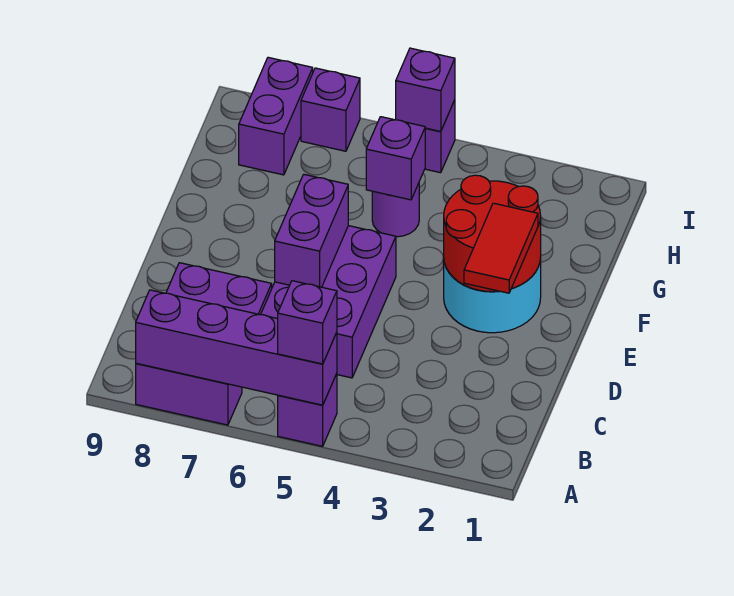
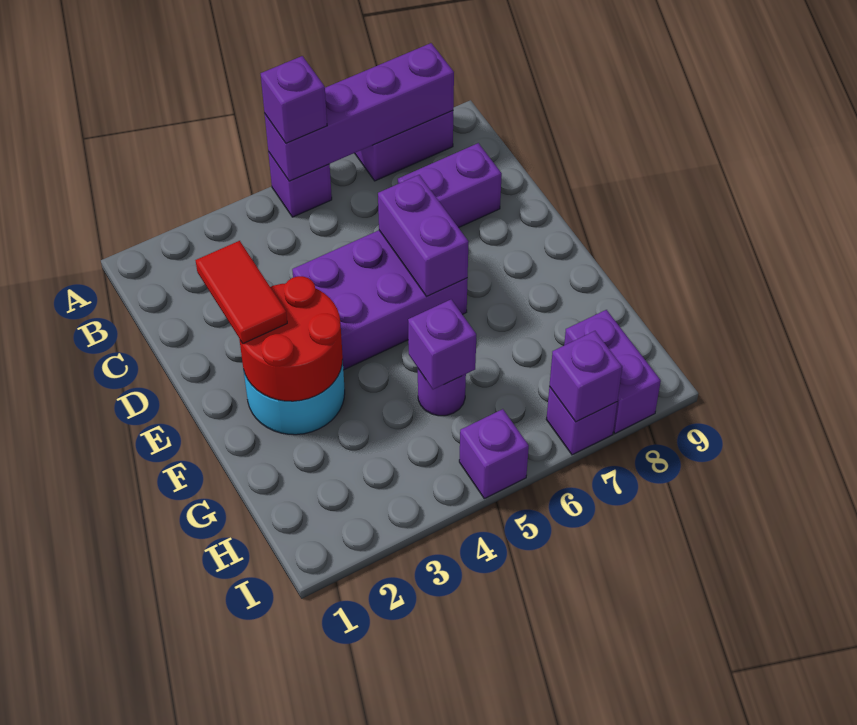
purple brick C5:E6 level 1 -> purple brick D4:E6 level 1
purple brick I5 level 2 -> purple brick I7 level 2

